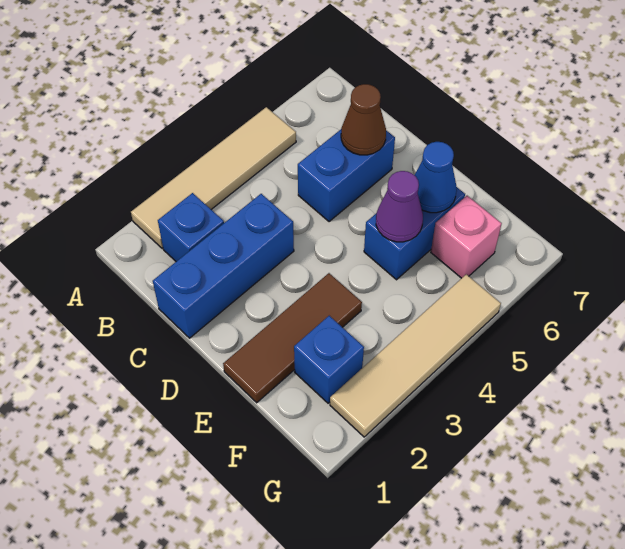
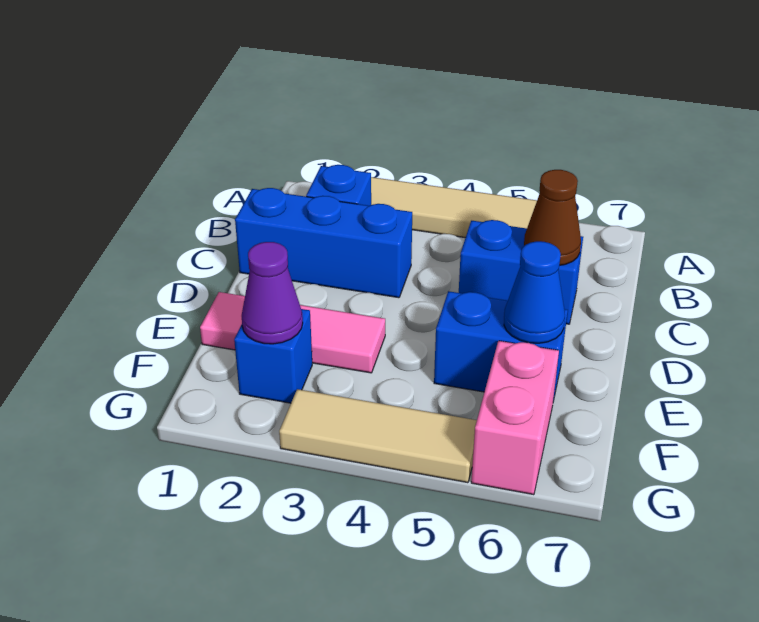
brown tile E1:E3 level 1 -> pink tile E1:E3 level 1
purple cone E5 level 2 -> purple cone F2 level 2
pink brick F6 level 1 -> pink brick F6:G6 level 1
tan tile G2:G5 level 1 -> tan tile G3:G5 level 1

